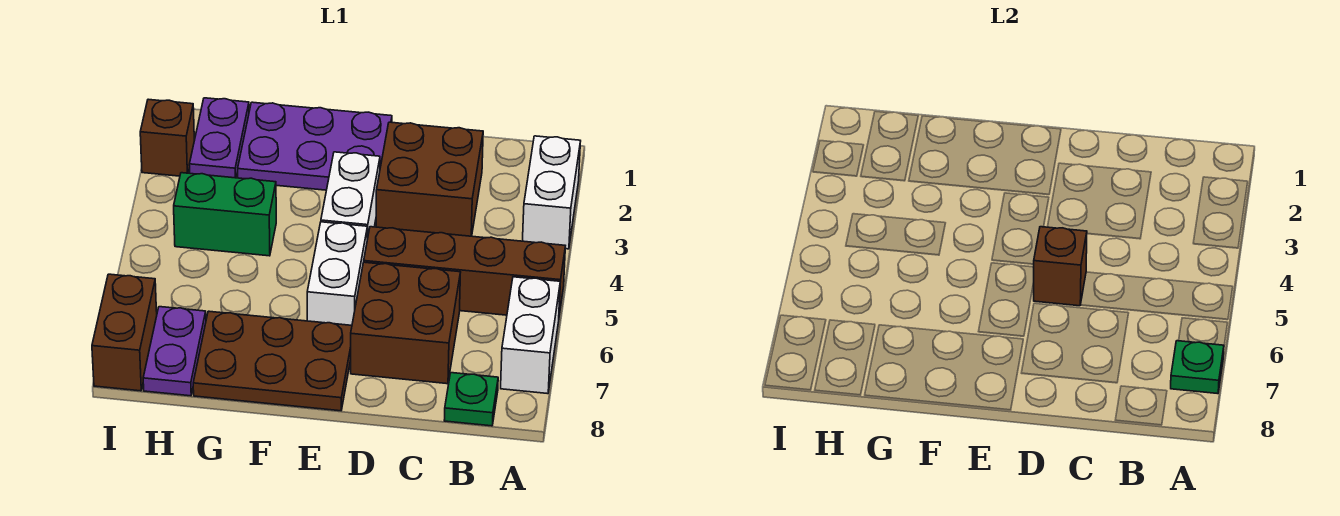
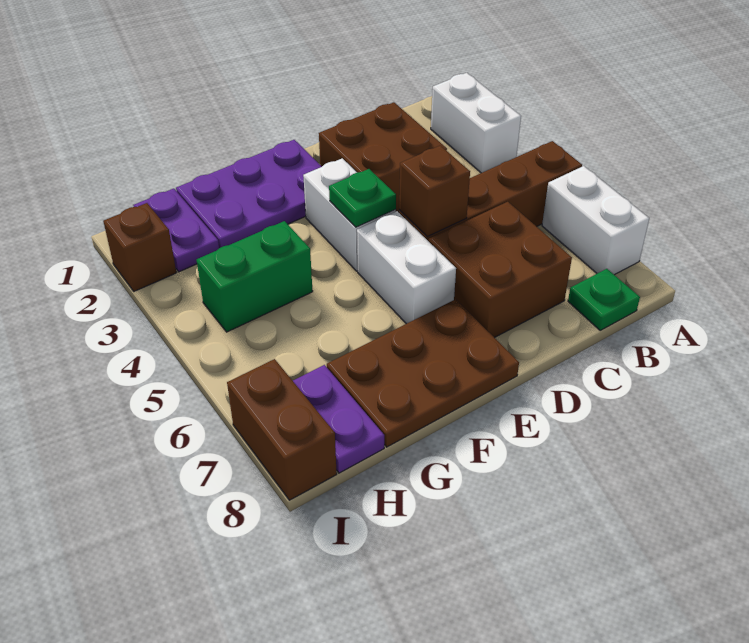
green plate A7 level 2 -> green plate E4 level 2

